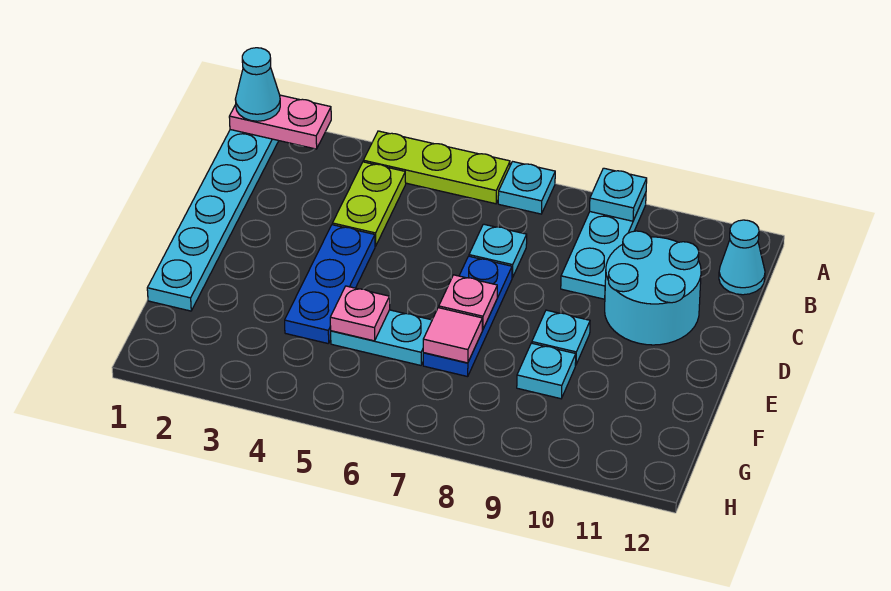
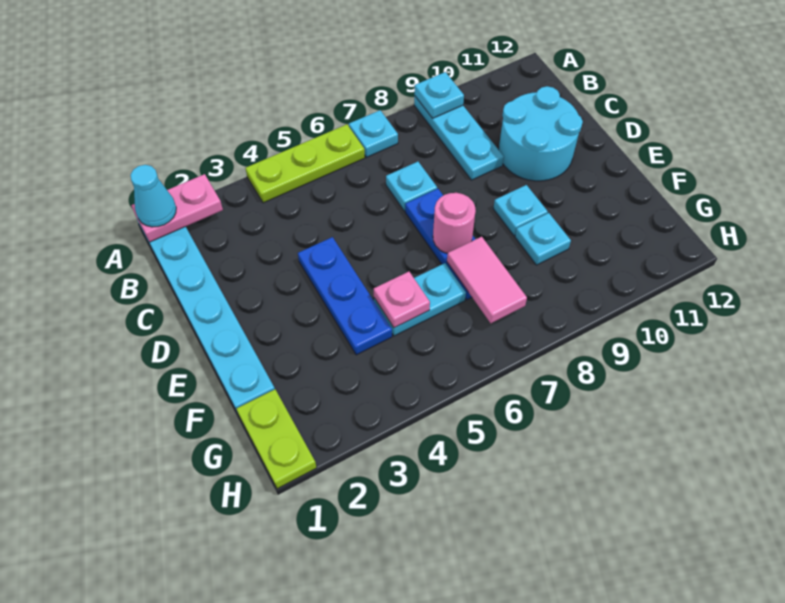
lime plate B4:C4 level 1 -> lime plate G1:H1 level 1
cyan cone B12 level 1 -> none
pink plate E7 level 2 -> pink round brick E7 level 2
pink tile F7 level 2 -> pink tile F7:G7 level 2

